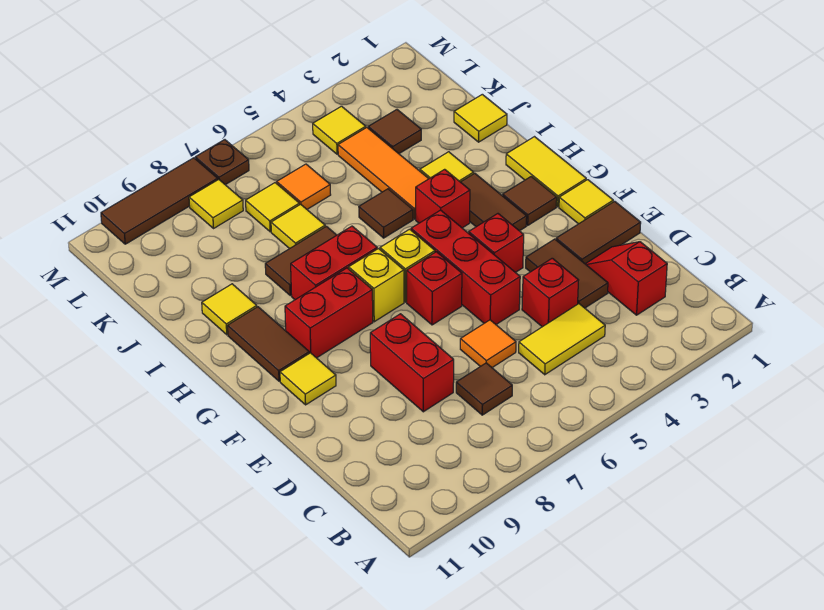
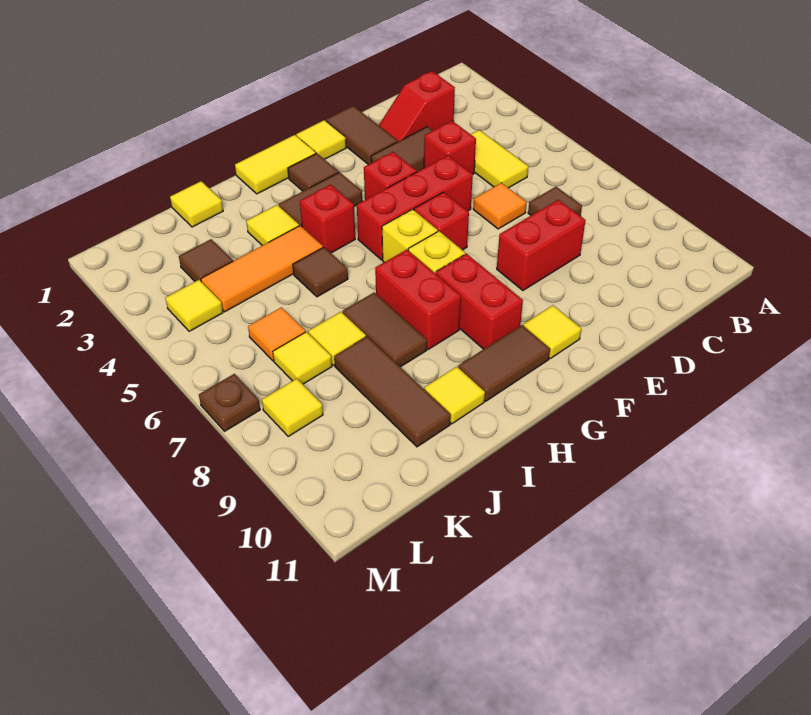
brown tile M8:M10 level 1 -> brown tile J8:J10 level 1

